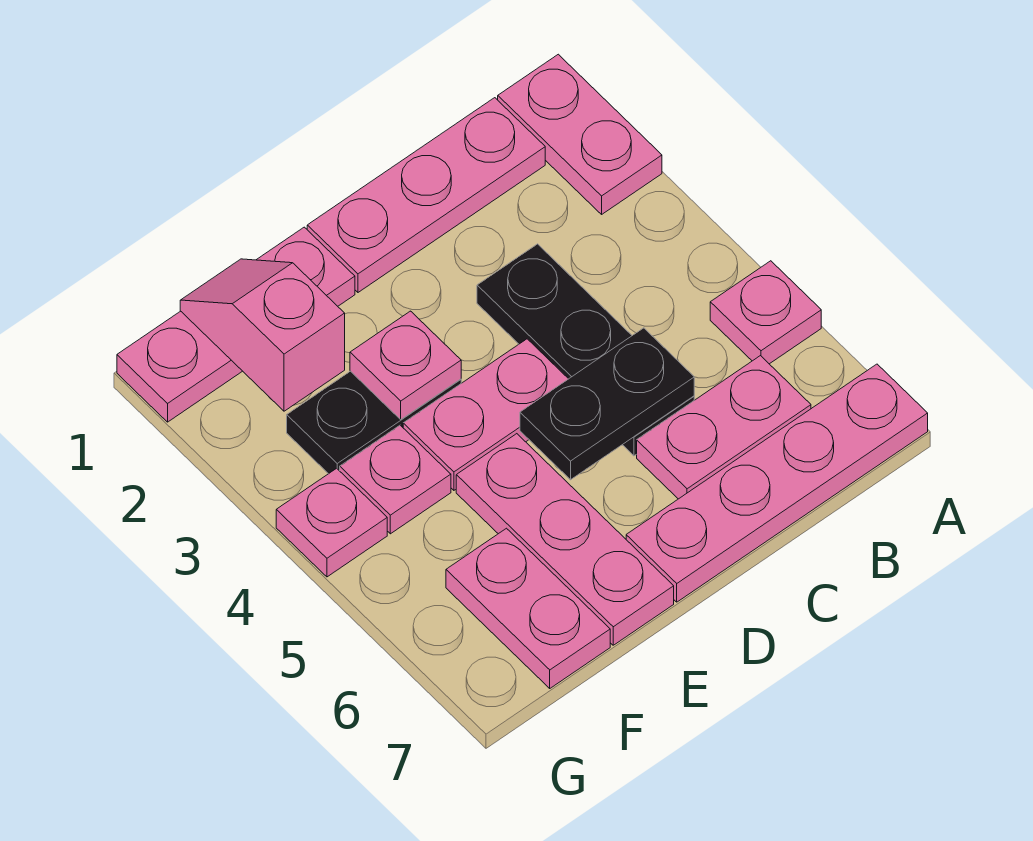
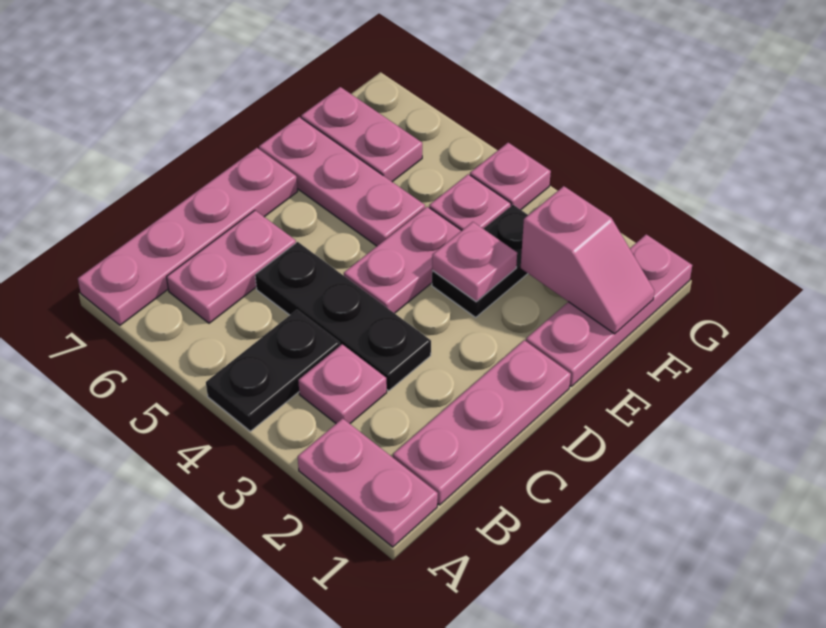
pink plate A5 level 1 -> pink plate B3 level 1
black plate C5:D5 level 2 -> black plate A4:B4 level 1

